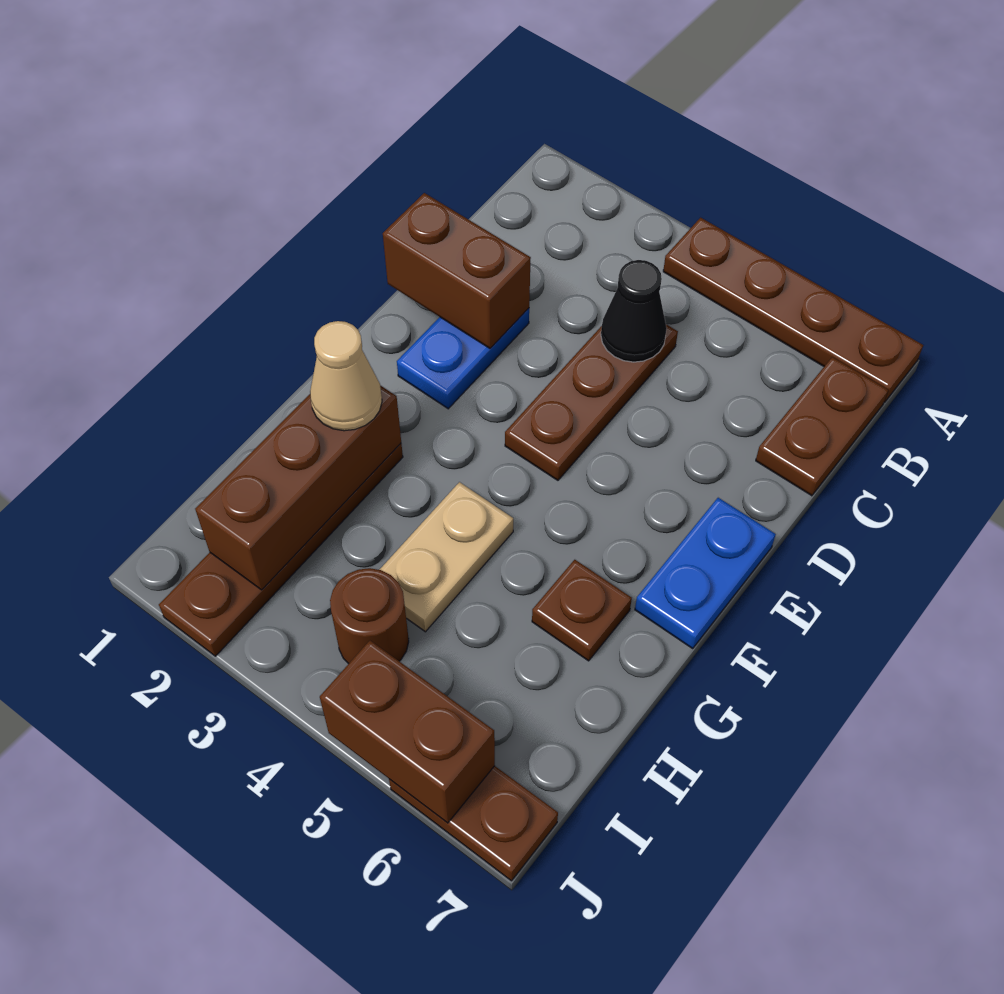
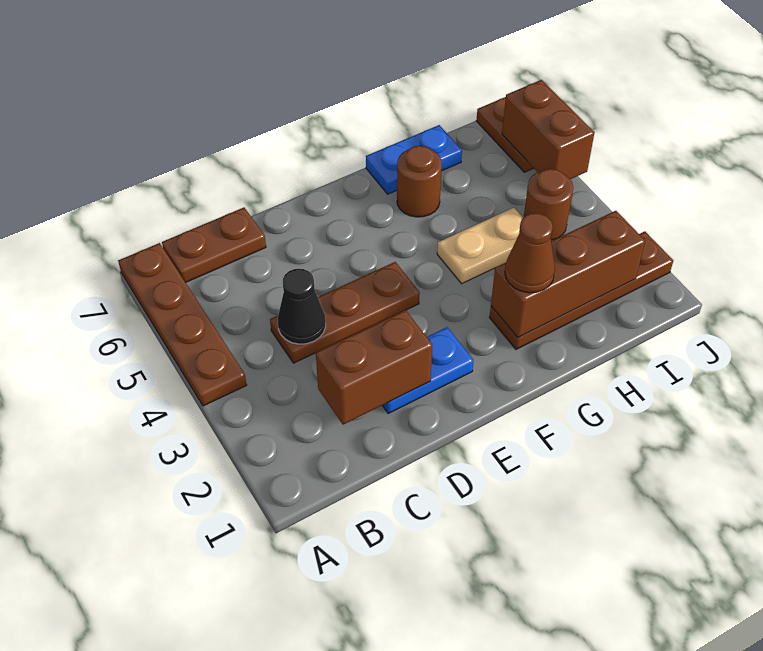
brown brick D1:D2 level 2 -> brown brick C2:D2 level 2
blue plate E7:F7 level 1 -> blue plate G7:H7 level 1
tan cone G2 level 3 -> brown cone G2 level 3
brown plate G6 level 1 -> brown round brick G6 level 1

